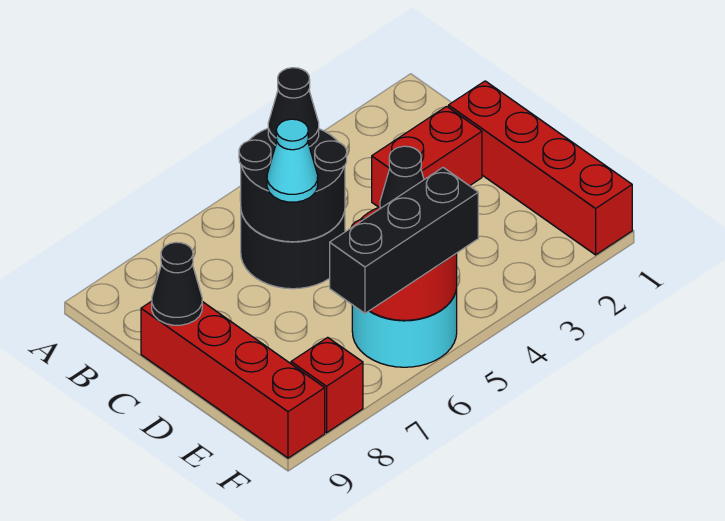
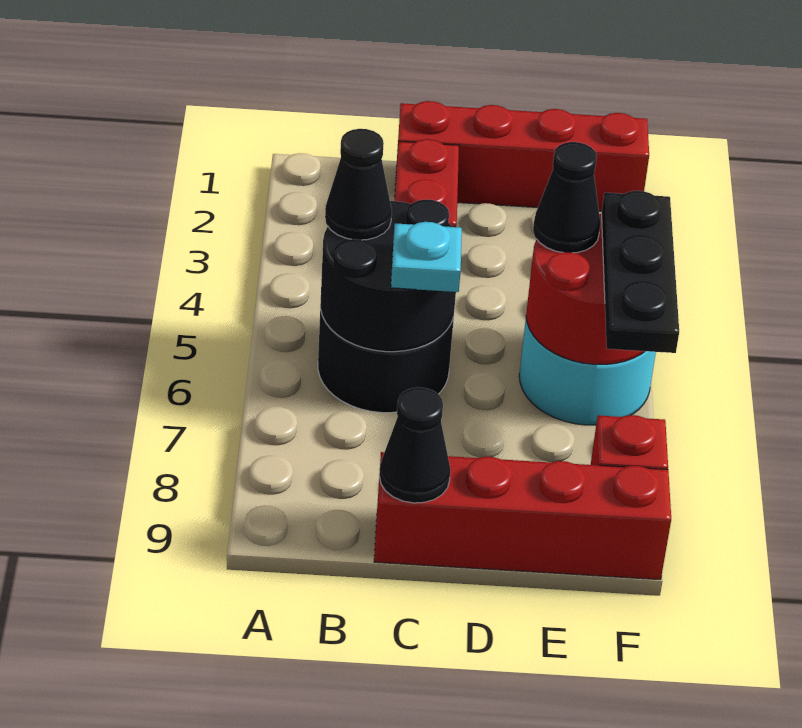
cyan cone C6 level 3 -> cyan plate C6 level 3
black brick F5:F7 level 3 -> black plate F5:F7 level 3

